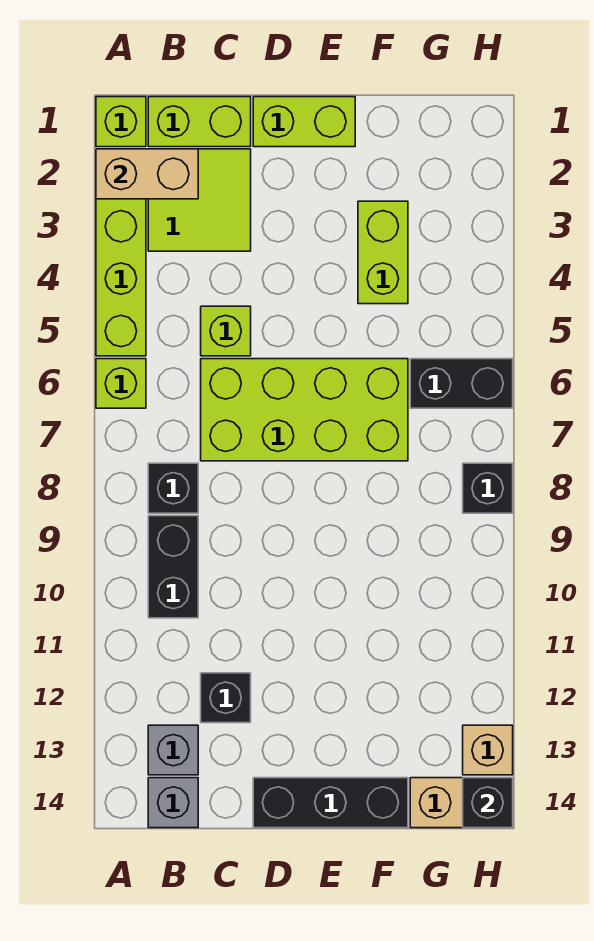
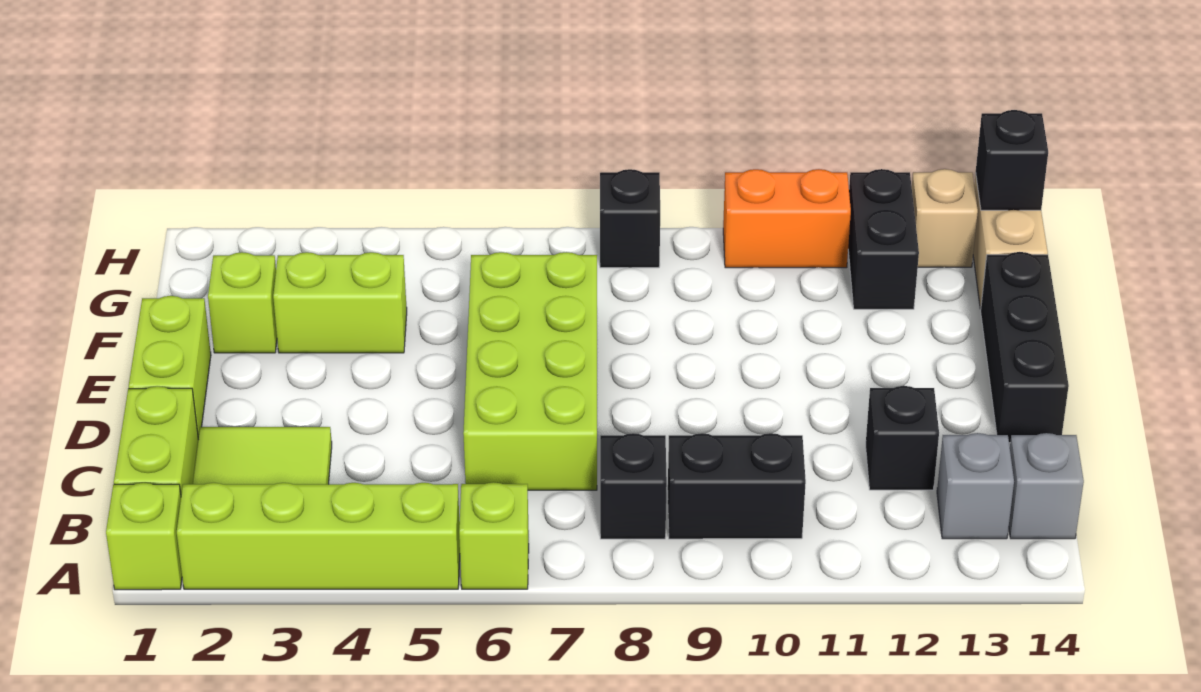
tan brick A2:B2 level 2 -> none
lime brick C5 level 1 -> lime brick F2 level 1
black brick G6:H6 level 1 -> black brick G12:H12 level 1
none -> orange brick H10:H11 level 1

